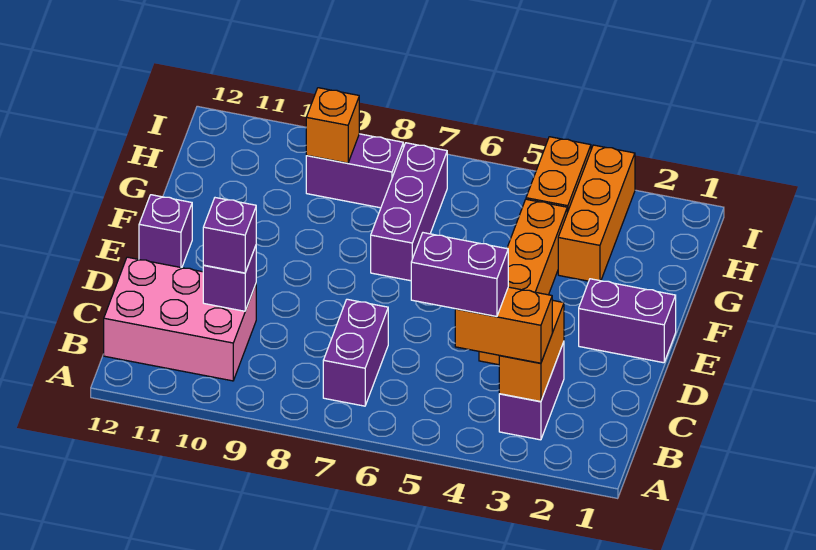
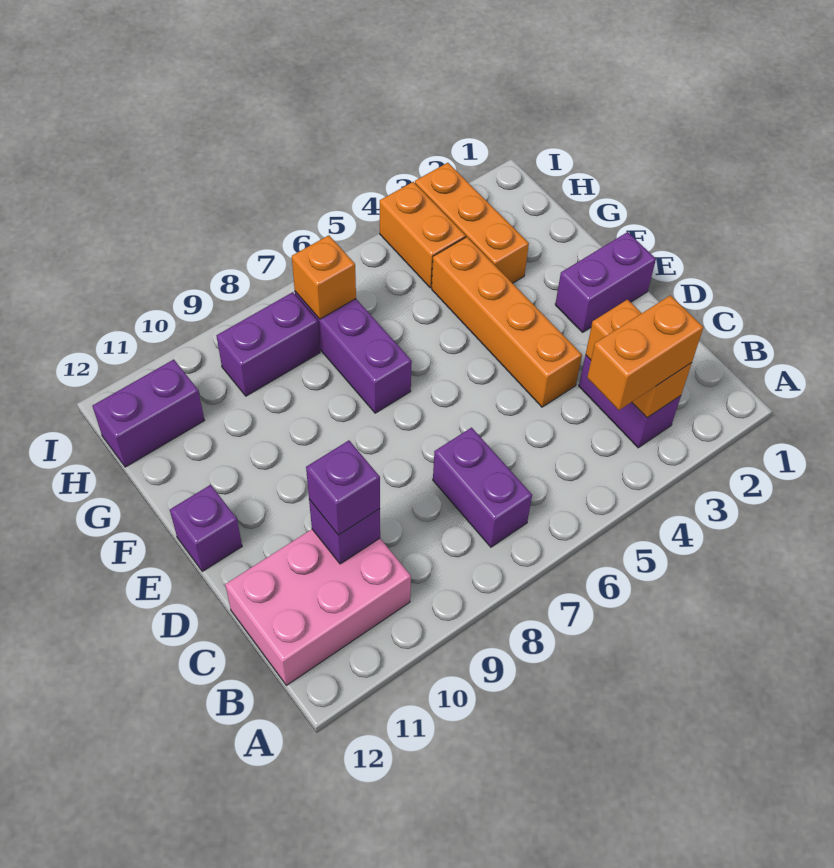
purple brick B4:B5 level 4 -> purple brick H11:H12 level 1
orange brick H9 level 2 -> orange brick H7 level 2

